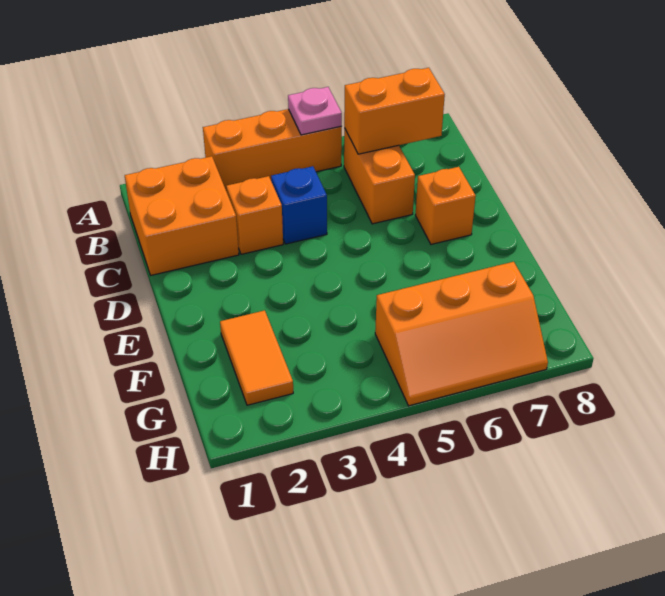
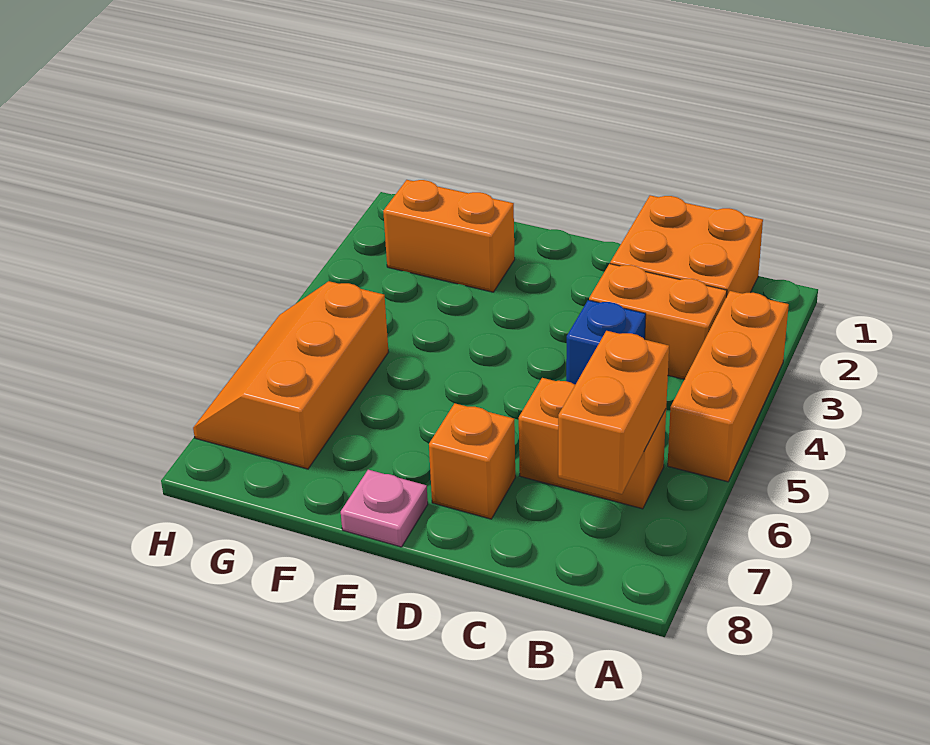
pink plate A5 level 2 -> pink plate E8 level 1
orange brick C3 level 1 -> orange brick B3:C3 level 1
orange tile F2:G2 level 1 -> orange brick F2:G2 level 1

